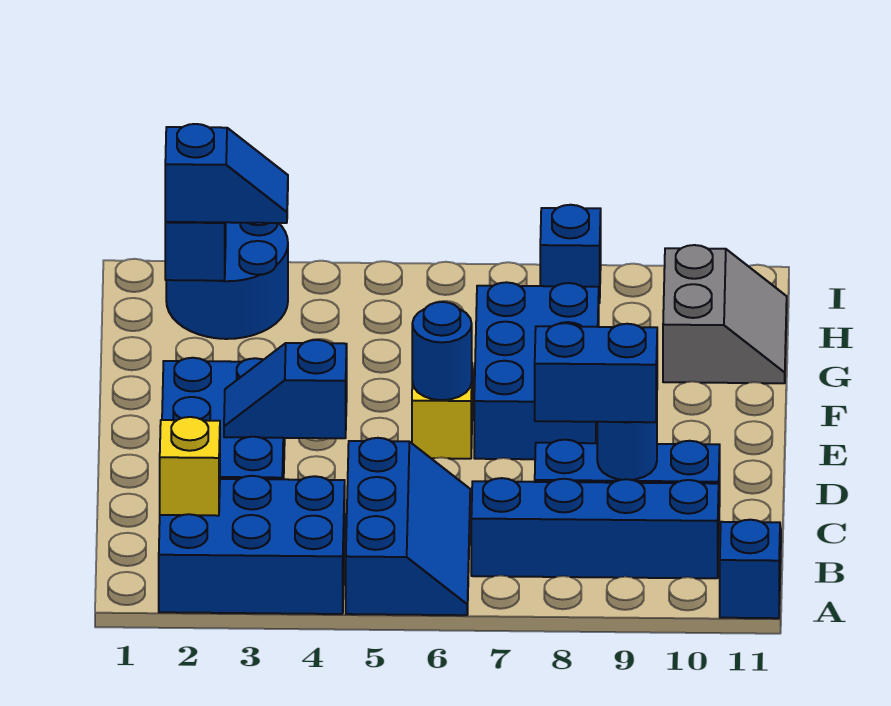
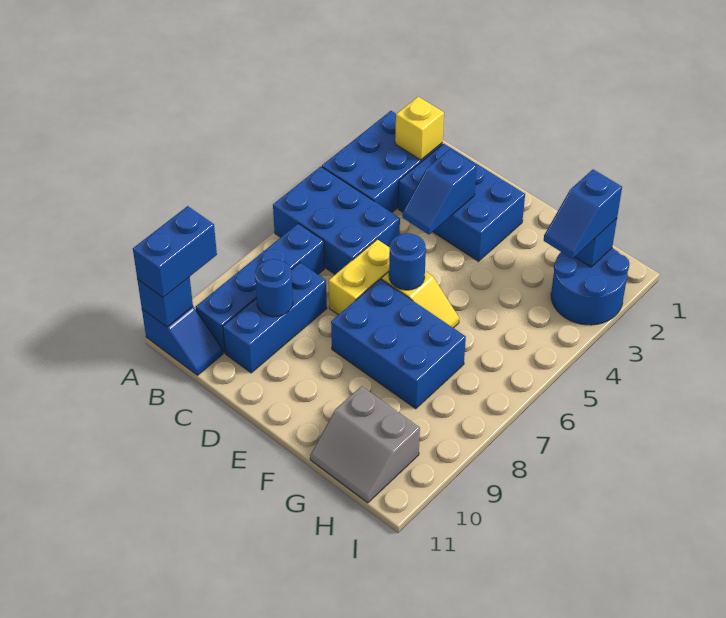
blue slope A5:C6 level 1 top 5 -> blue brick A5:C6 level 1
blue brick C8:C9 level 3 -> blue brick A10:A11 level 3
blue slope D3:D4 level 2 top 4 -> blue slope D3:D4 level 2 top 3
none -> yellow brick D6:D7 level 1
blue brick I8 level 1 -> blue brick A11 level 2

